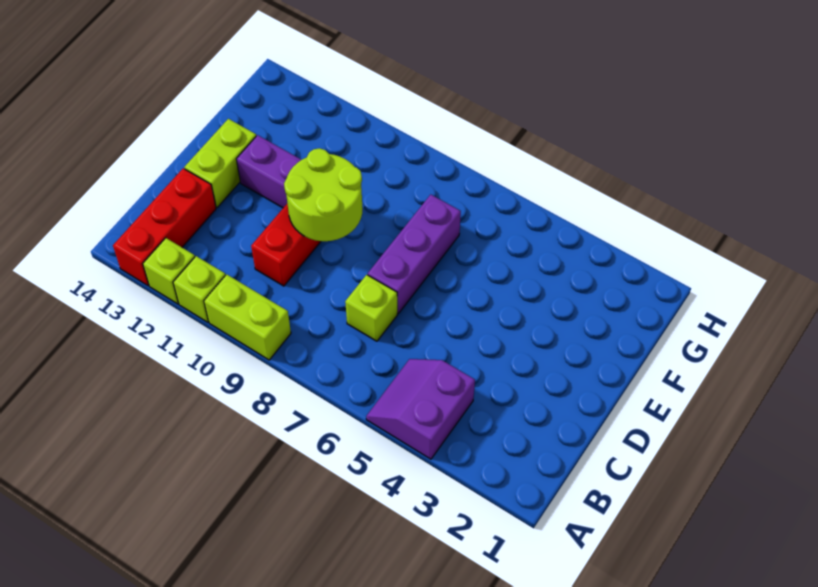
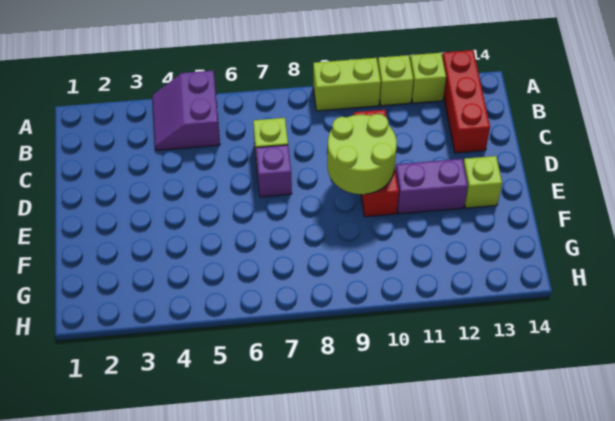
purple slope A4:B5 level 1 top 4 -> purple slope A4:B5 level 1 top 5
purple brick D7:F7 level 1 -> purple brick D7 level 1
lime brick D13:E13 level 1 -> lime brick E13 level 1

